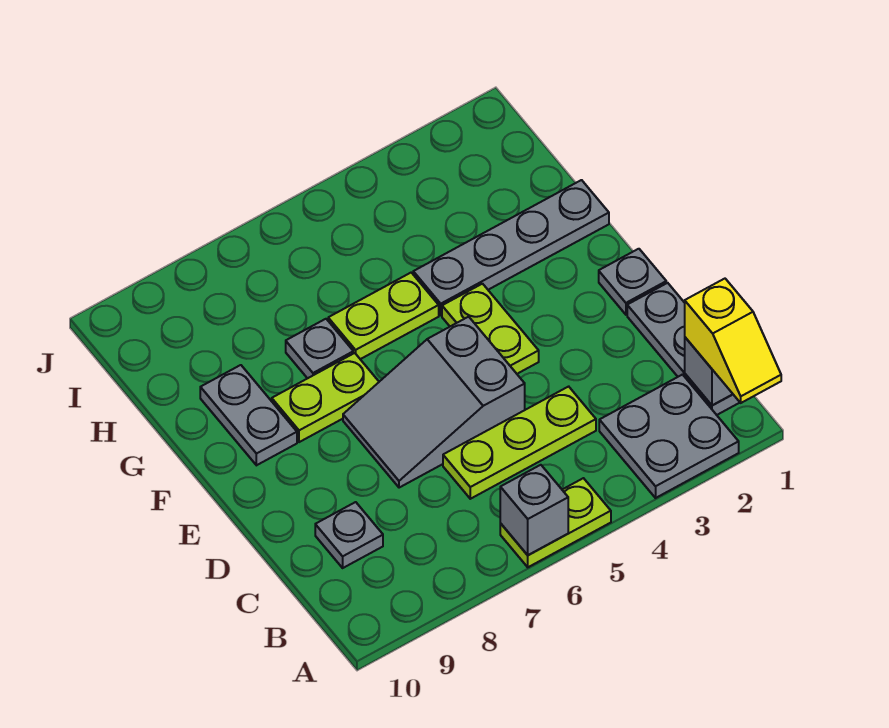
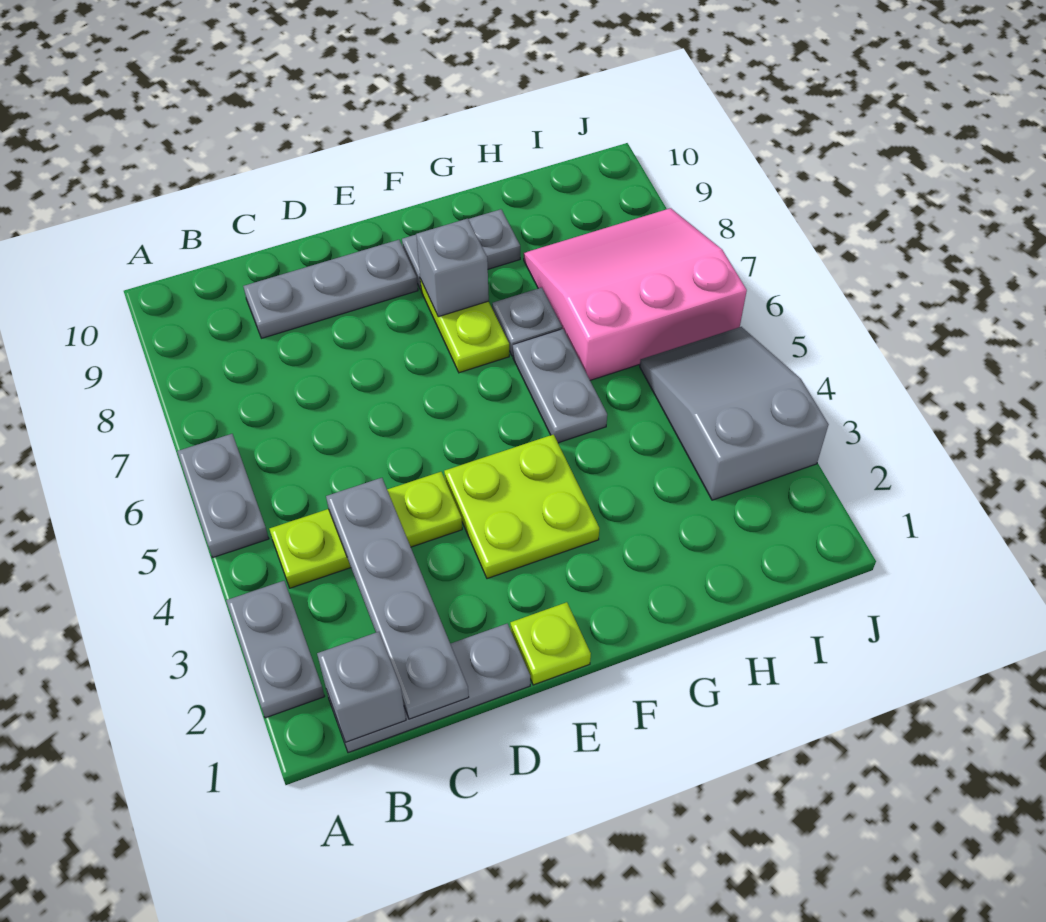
yellow slope A1:B1 level 3 top B -> none
grey plate A2:B3 level 1 -> grey plate A2:A3 level 1
lime plate A5:A6 level 1 -> grey plate A5:A6 level 1
grey brick A6 level 2 -> grey brick F8 level 2
lime plate C4:C6 level 1 -> lime plate B4:D4 level 1
grey plate C9 level 1 -> grey plate C9:E9 level 1
grey slope D5:E7 level 1 top 5 -> grey slope I3:J5 level 1 top 3
grey plate E1 level 1 -> lime plate E1 level 1
lime plate E4:F4 level 1 -> lime plate E3:F4 level 1
grey plate G1:G4 level 1 -> grey plate C1:C4 level 2
lime plate G5:G6 level 1 -> grey plate G5:G6 level 1
none -> pink slope H6:J8 level 1 top 6

